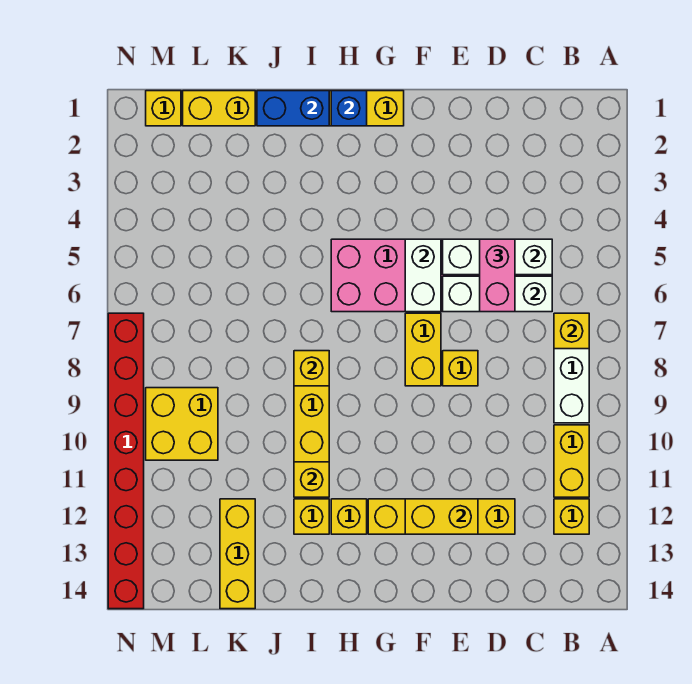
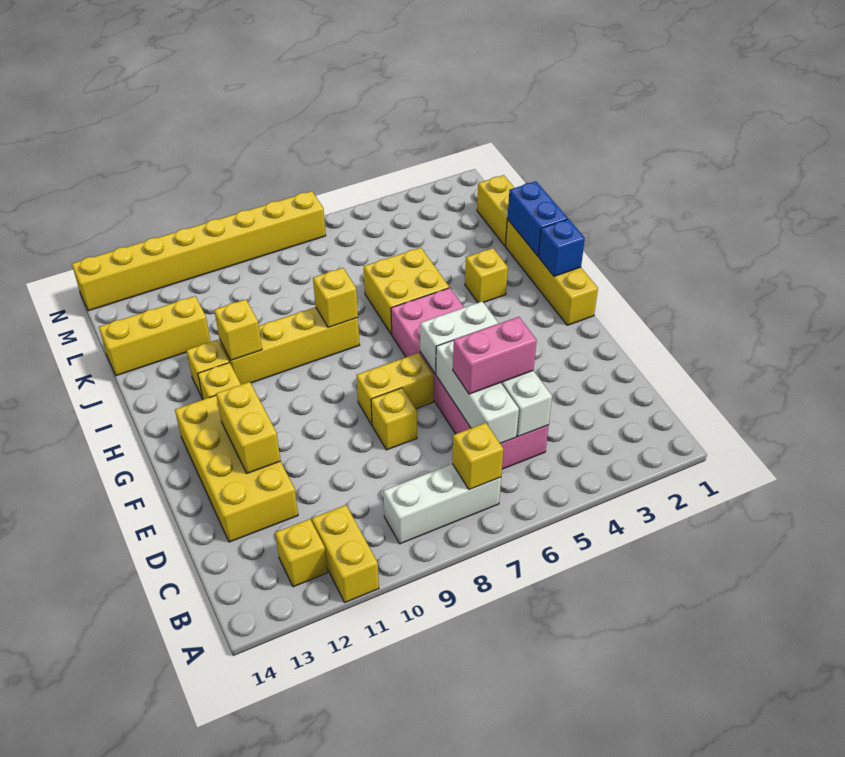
yellow brick B10:B11 level 1 -> yellow brick A11:B11 level 1
yellow brick D12:G12 level 1 -> yellow brick D12:G13 level 1
yellow brick L9:M10 level 1 -> yellow brick I5:J6 level 1
yellow brick M1 level 1 -> yellow brick I3 level 1
red brick N7:N14 level 1 -> yellow brick N7:N14 level 1

